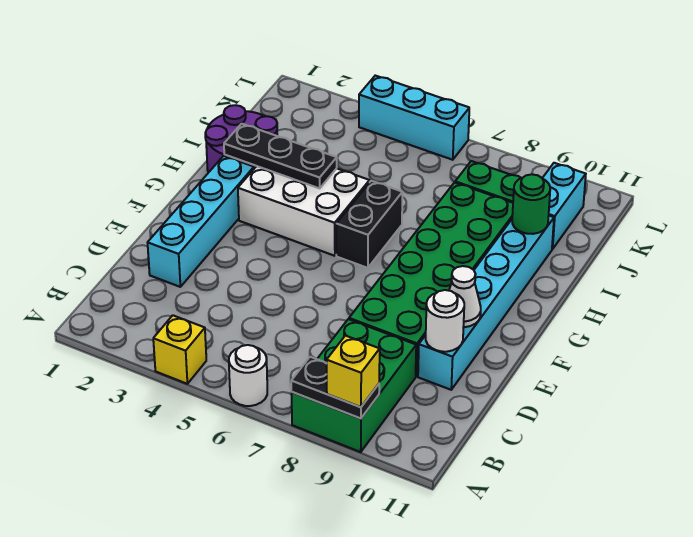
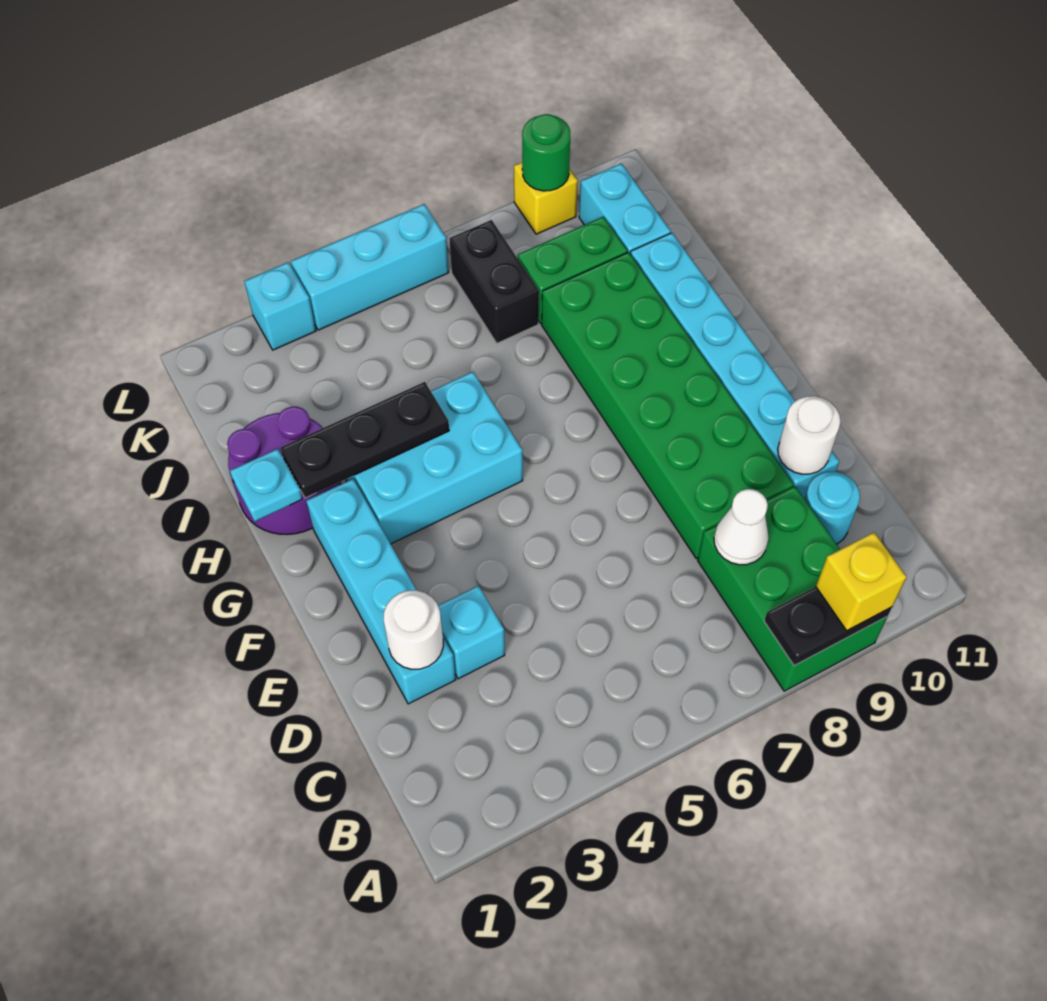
yellow brick A4 level 1 -> yellow brick L9 level 1
white round brick A6 level 1 -> white round brick D2 level 2
none -> cyan round brick C10 level 1
none -> cyan brick D3 level 1
white cone E10 level 2 -> white cone C8 level 2
white brick G3:H5 level 1 -> cyan brick G3:H5 level 1
black brick G6:H6 level 1 -> black brick J7:K7 level 1
none -> cyan plate H1 level 2
green round brick I10 level 2 -> green round brick L9 level 2
none -> cyan brick L3 level 1

